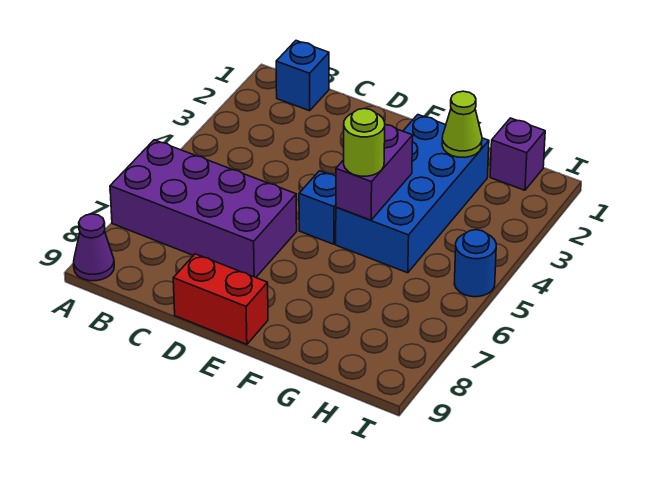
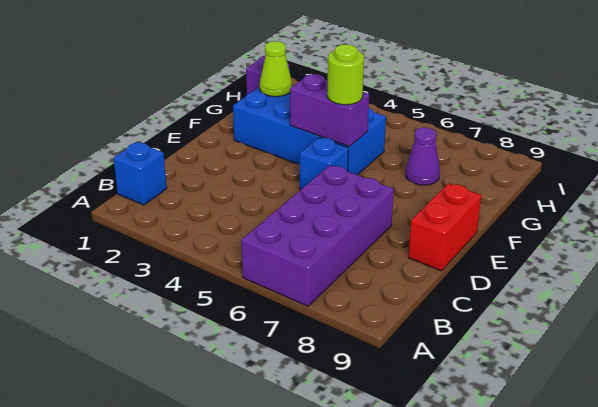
purple cone A9 level 1 -> purple cone G7 level 1
blue round brick I5 level 1 -> none

